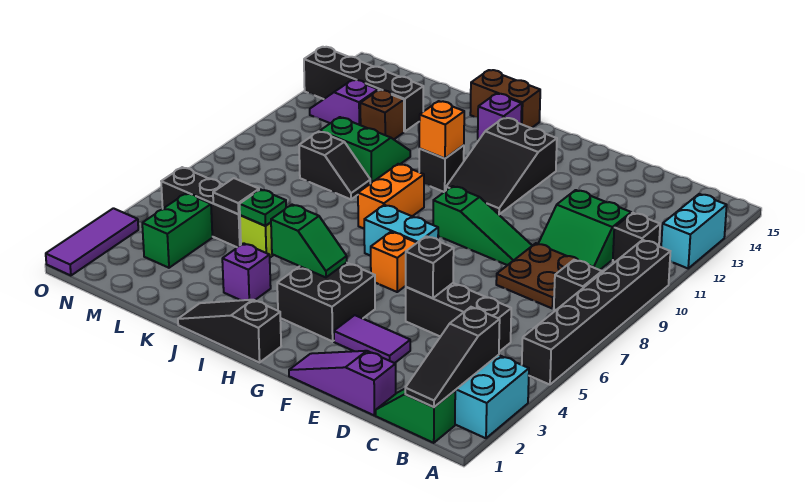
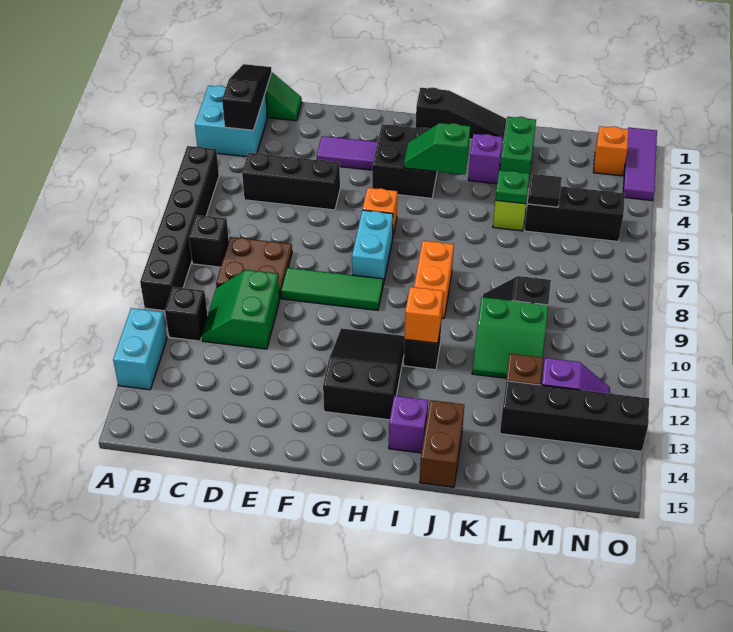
green slope C10:D11 level 1 top 11 -> green slope C10:D11 level 1 top D
purple slope D1:F1 level 1 top D -> none
black brick E5 level 2 -> none
green slope E9:G9 level 1 top G -> green tile E9:G9 level 1
cyan brick G7:H7 level 1 -> cyan brick G7:G8 level 1
brown brick I15:J15 level 1 -> brown brick J14:J15 level 1
green brick M3:M4 level 1 -> green brick K2:K3 level 1
none -> orange brick N2 level 1

